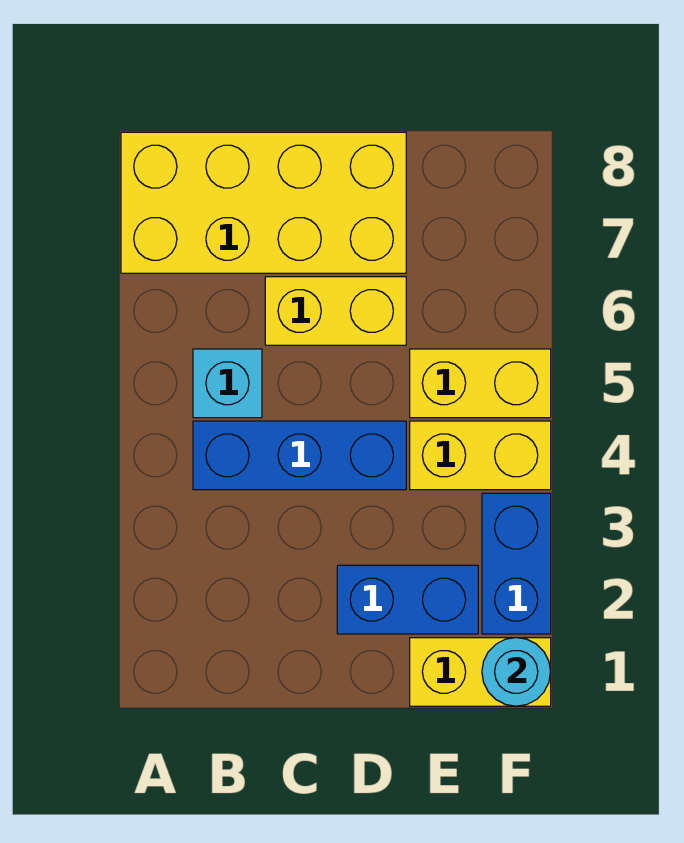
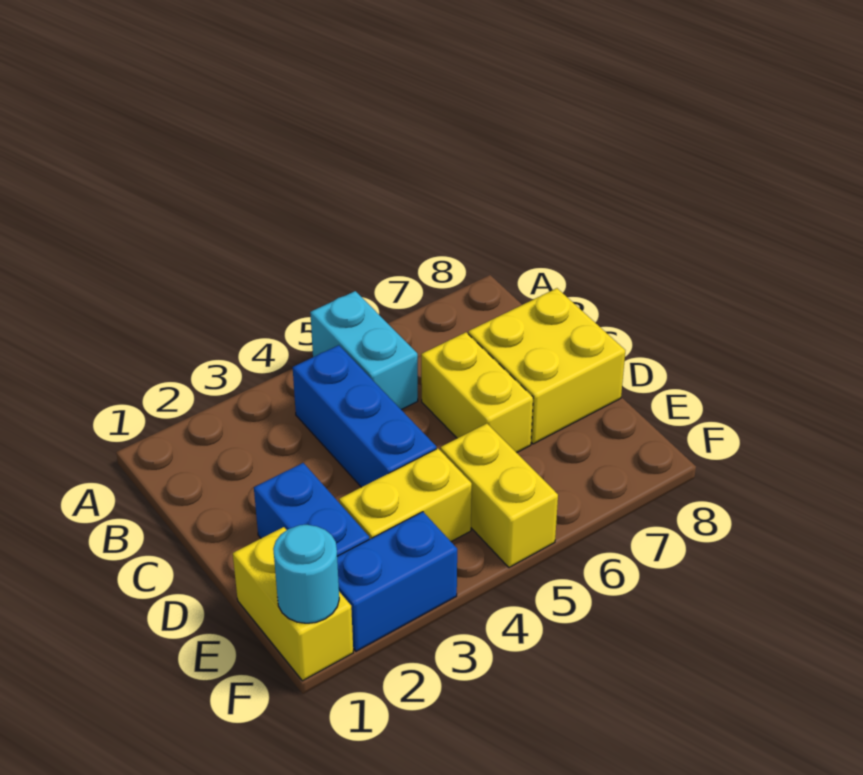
yellow brick A7:D8 level 1 -> yellow brick C7:D8 level 1
cyan brick B5 level 1 -> cyan brick A5:B5 level 1
yellow brick E4:F4 level 1 -> yellow brick E3:E4 level 1

